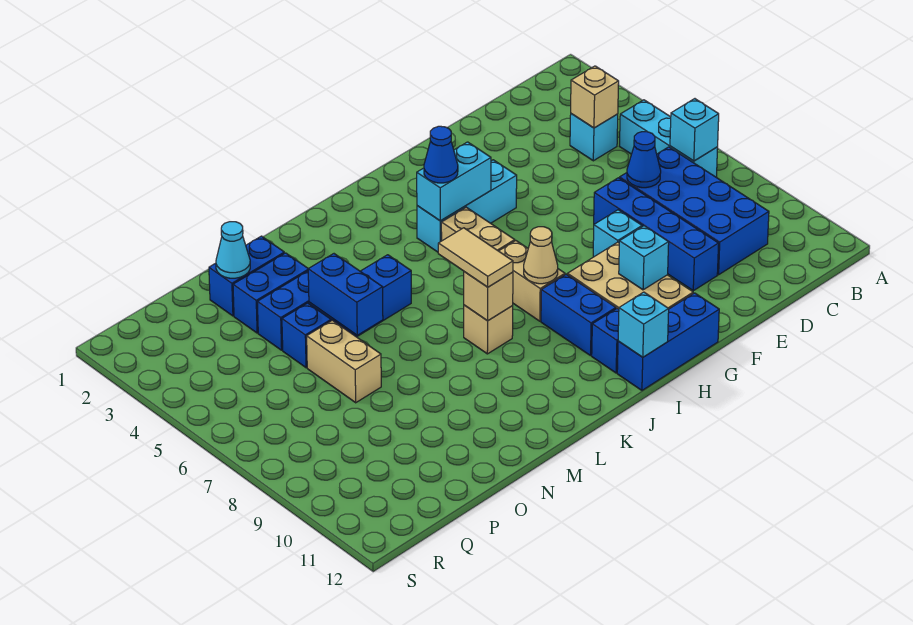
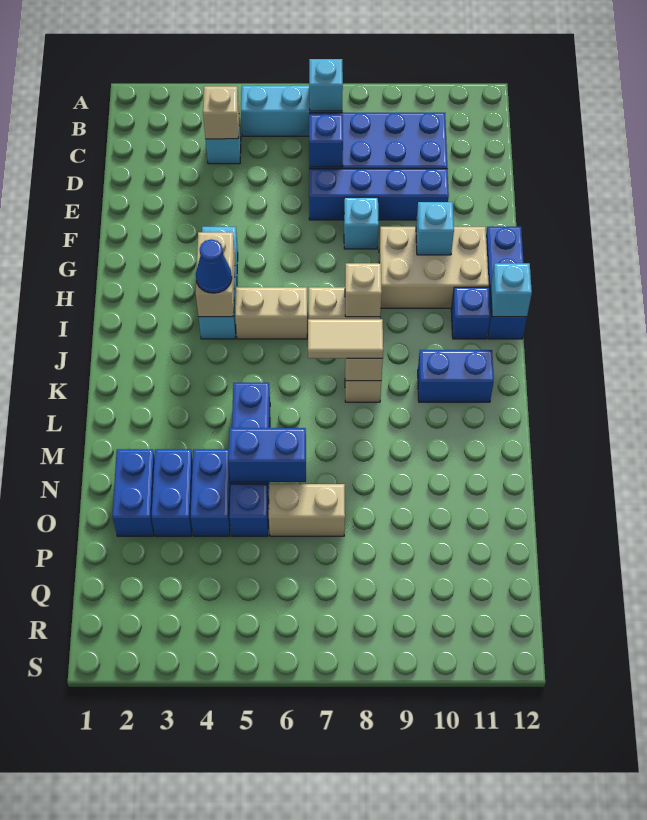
blue cone D7 level 2 -> blue brick D7 level 2
cyan brick H4:I4 level 2 -> tan brick H4:I4 level 2
tan cone I8 level 2 -> tan brick I8 level 2
blue brick I9:I10 level 1 -> blue brick K10:K11 level 1
cyan cone O2 level 2 -> none

